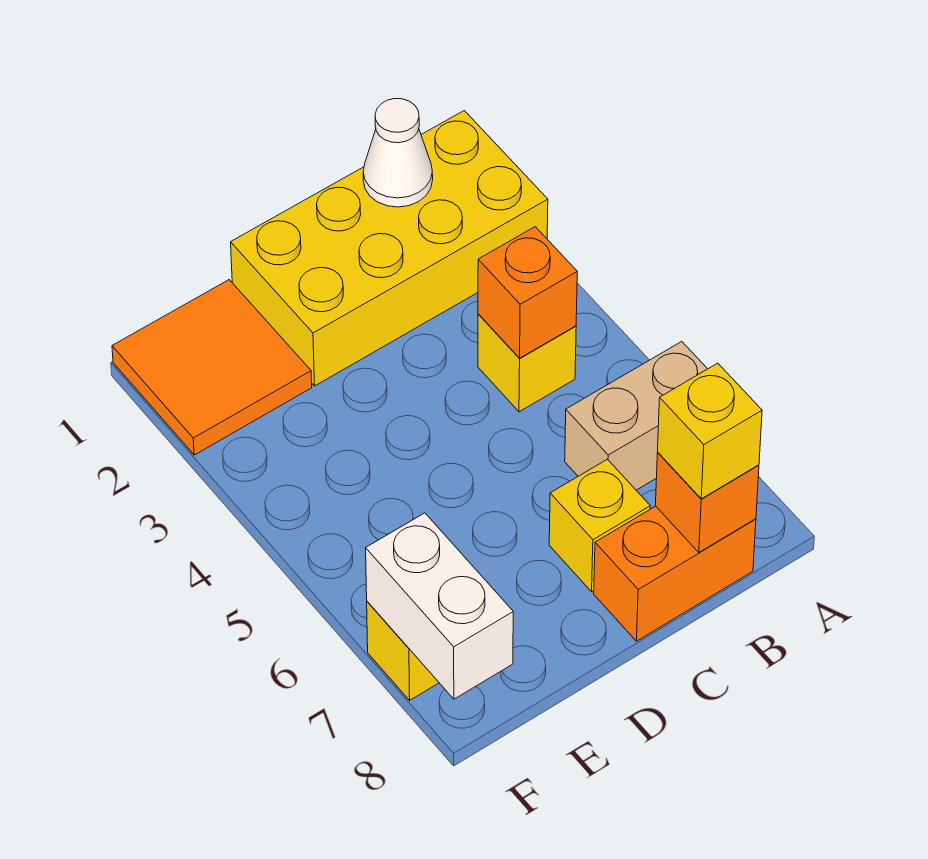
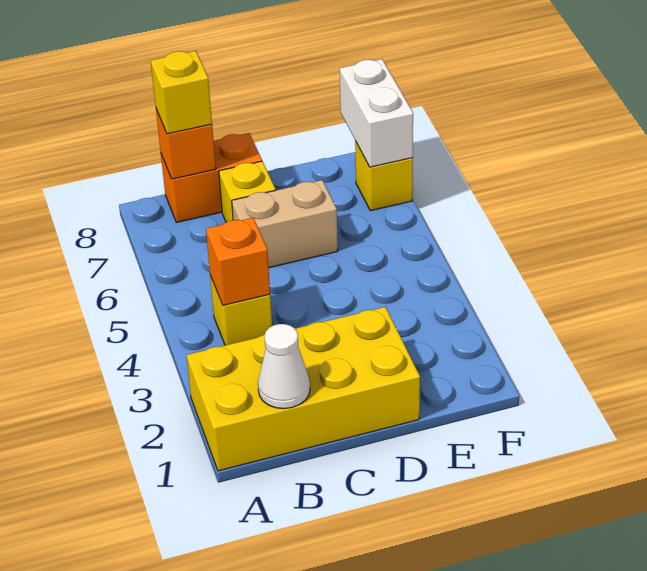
tan brick A6:B6 level 1 -> tan brick C6:D6 level 1
orange tile E1:F2 level 1 -> none

